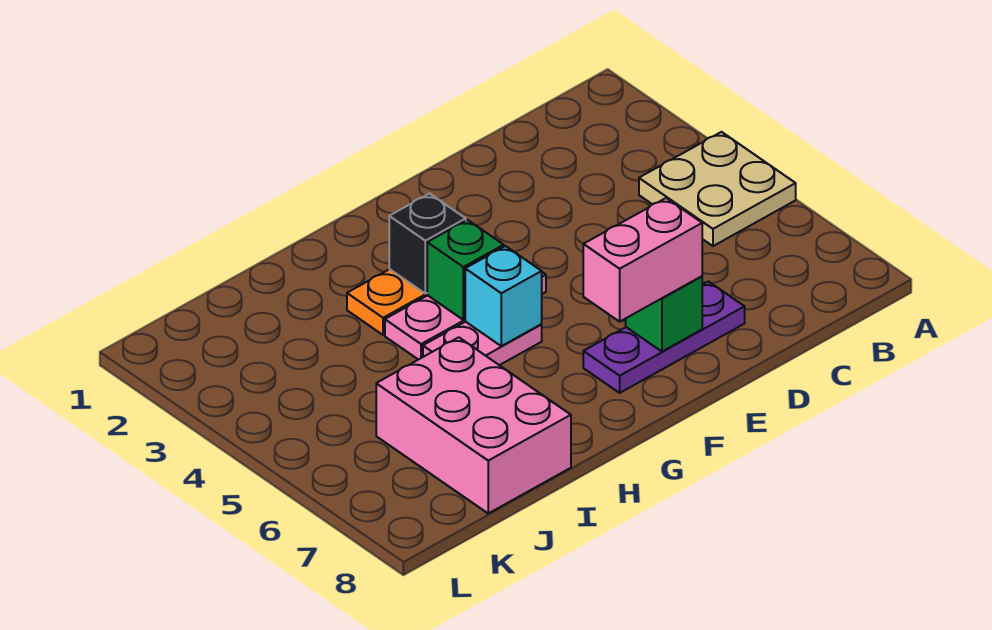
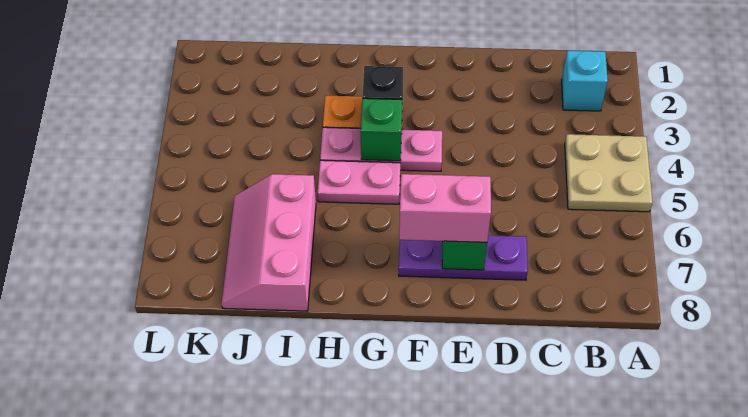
cyan brick G5 level 2 -> cyan brick B2 level 1
pink brick I6:J8 level 1 -> pink slope I6:J8 level 1 top I

